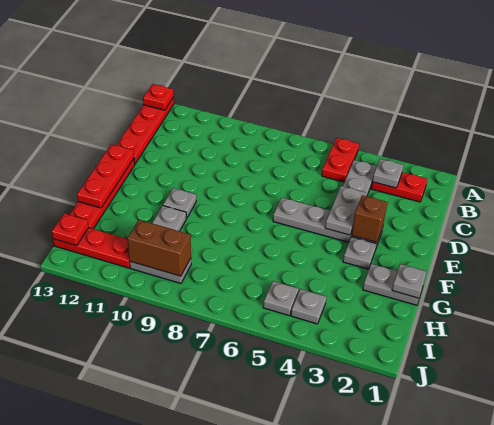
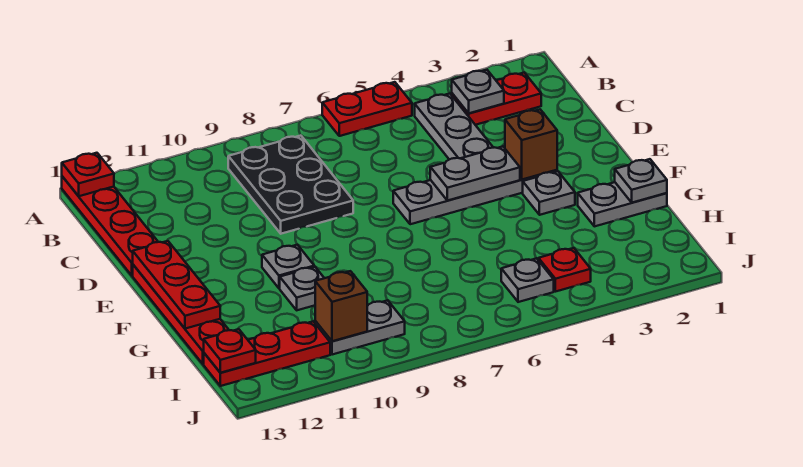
red plate A5:B5 level 1 -> red plate A5:A6 level 1
none -> black plate B8:D9 level 1
grey plate D4:E4 level 2 -> grey plate E4:E5 level 2
grey plate I4 level 1 -> red plate I4 level 1
brown brick I9:I10 level 2 -> brown brick I10 level 2

